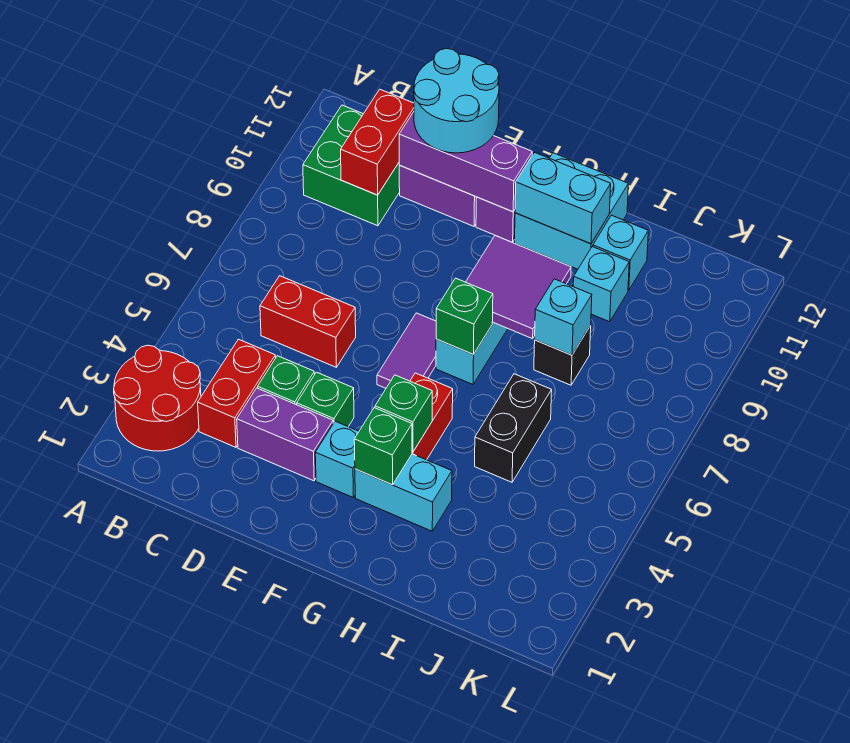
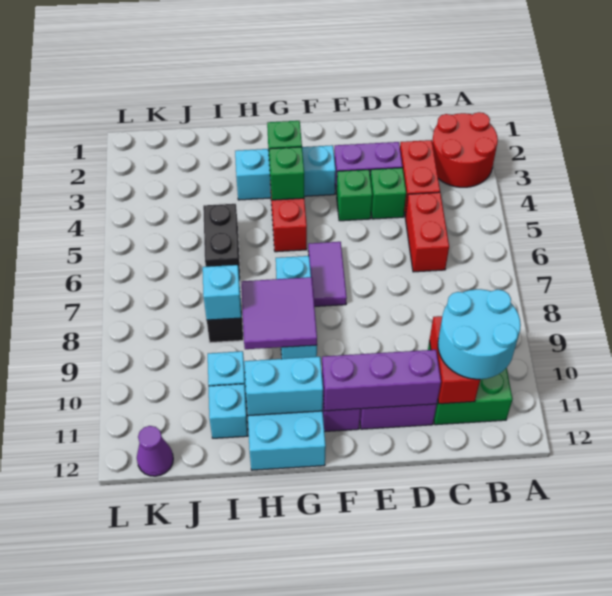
red brick C6:D6 level 1 -> red brick C5:C6 level 1
cyan round brick D11:E12 level 3 -> cyan round brick B10:C11 level 3
green brick G7 level 2 -> none
none -> purple cone K12 level 1

